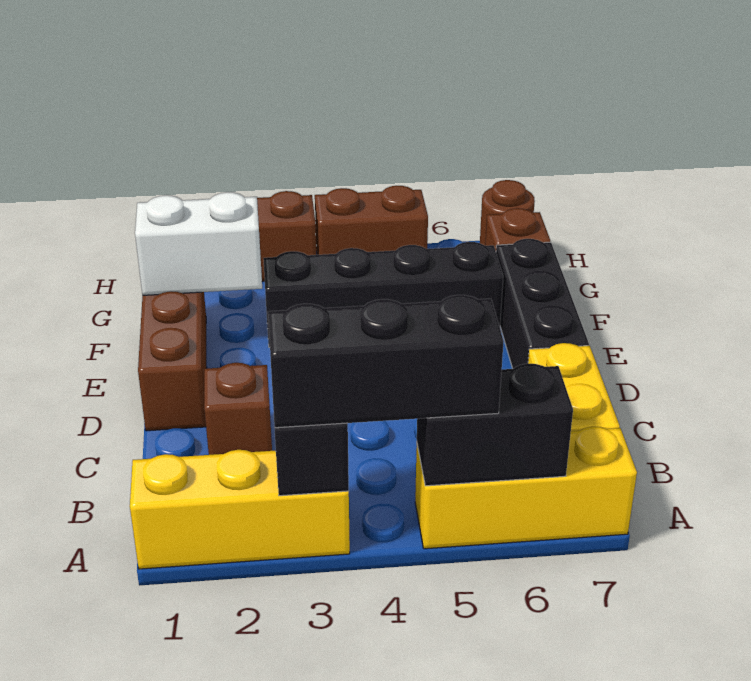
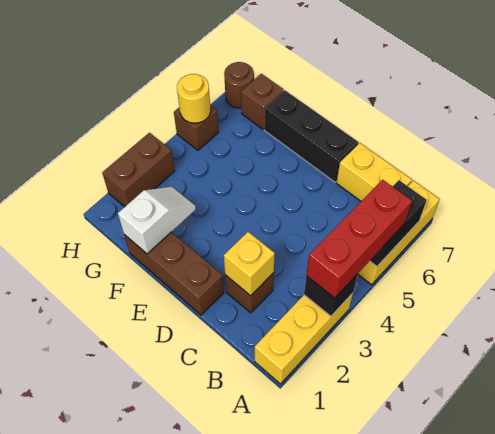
black brick A3:A5 level 3 -> red brick A3:A5 level 3
none -> yellow brick C2 level 2
white brick F1:F2 level 2 -> white slope F1:F2 level 2 top 1
black brick F3:F6 level 1 -> none
brown brick H4:H5 level 1 -> brown brick H5 level 1
none -> yellow round brick H5 level 2

